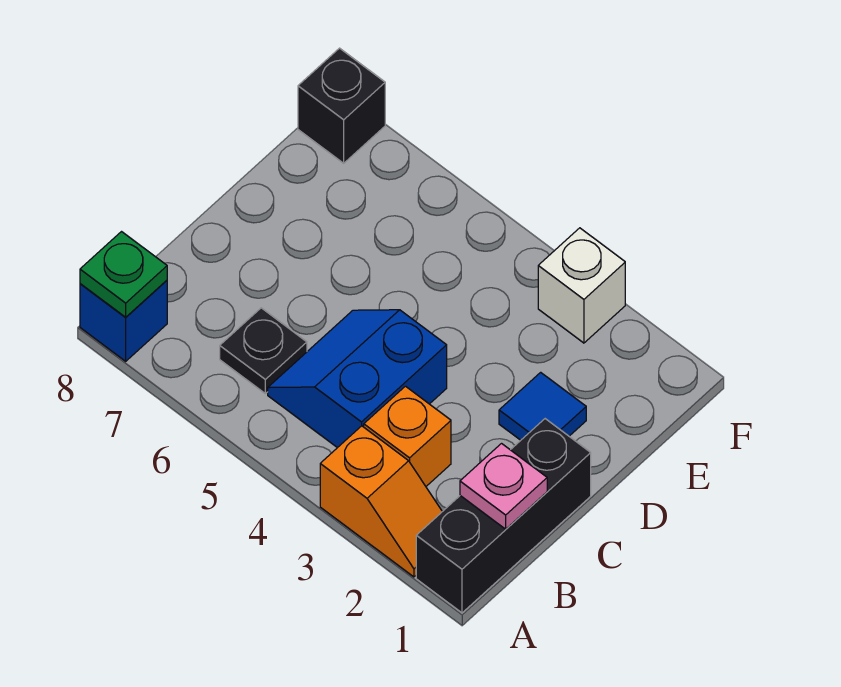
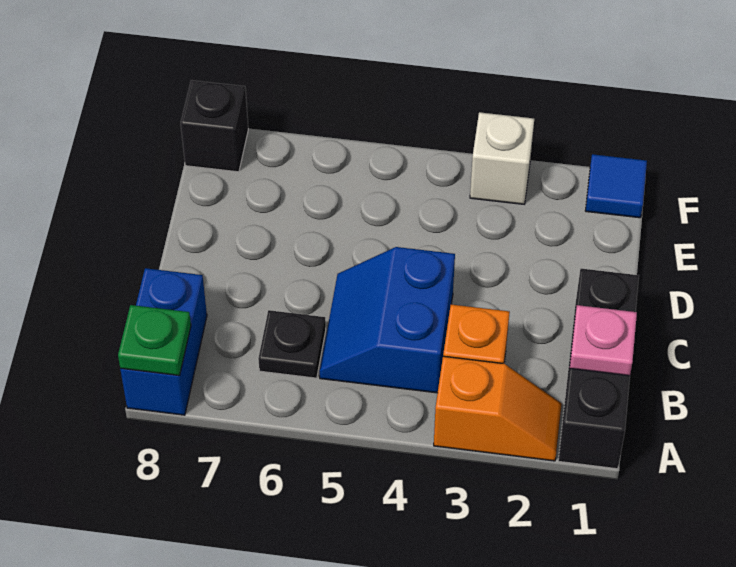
blue brick A8 level 1 -> blue brick A8:B8 level 1
blue tile D2 level 1 -> blue tile F1 level 1

